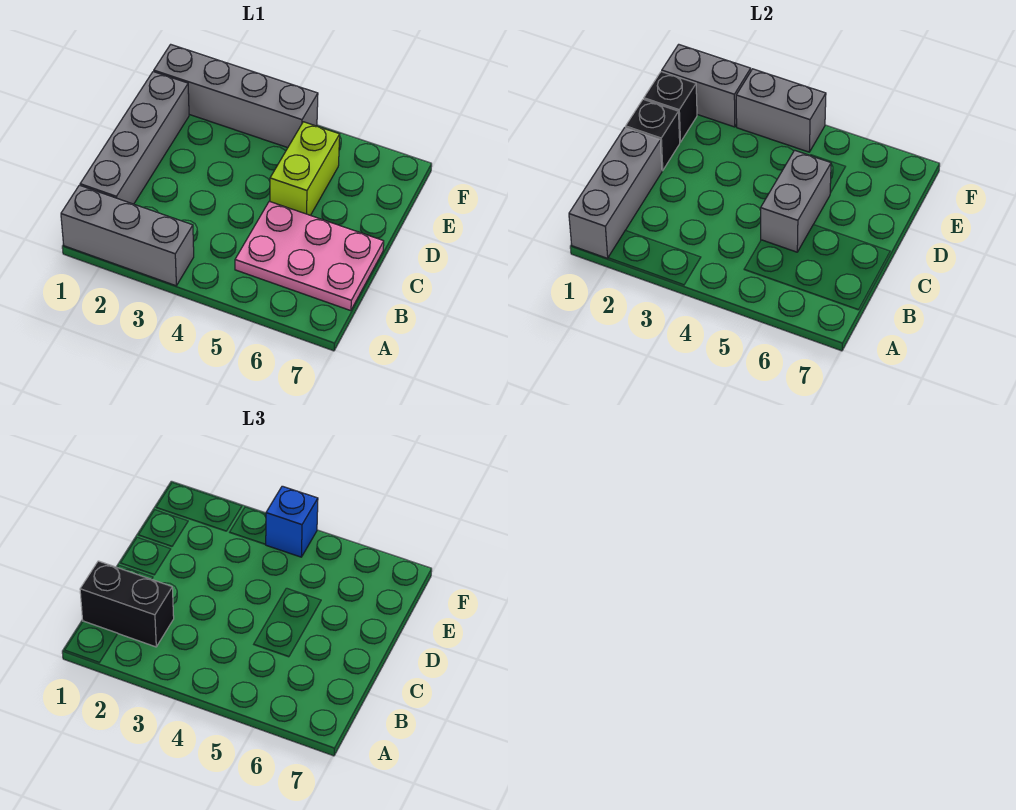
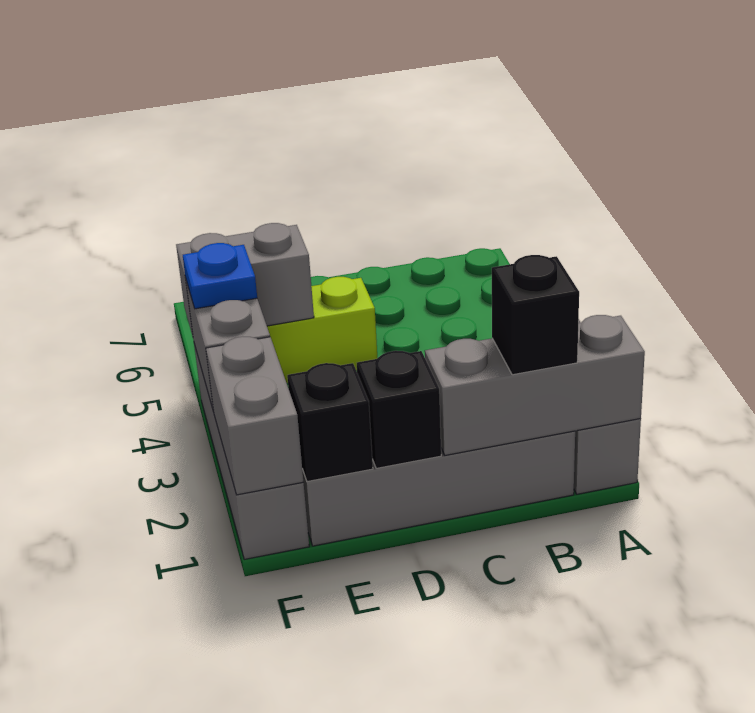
black brick B1:B2 level 3 -> black brick B1 level 3
pink plate B5:C7 level 1 -> none
grey brick C5:D5 level 2 -> grey brick E5:F5 level 2
blue brick F4 level 3 -> blue plate F4 level 3

